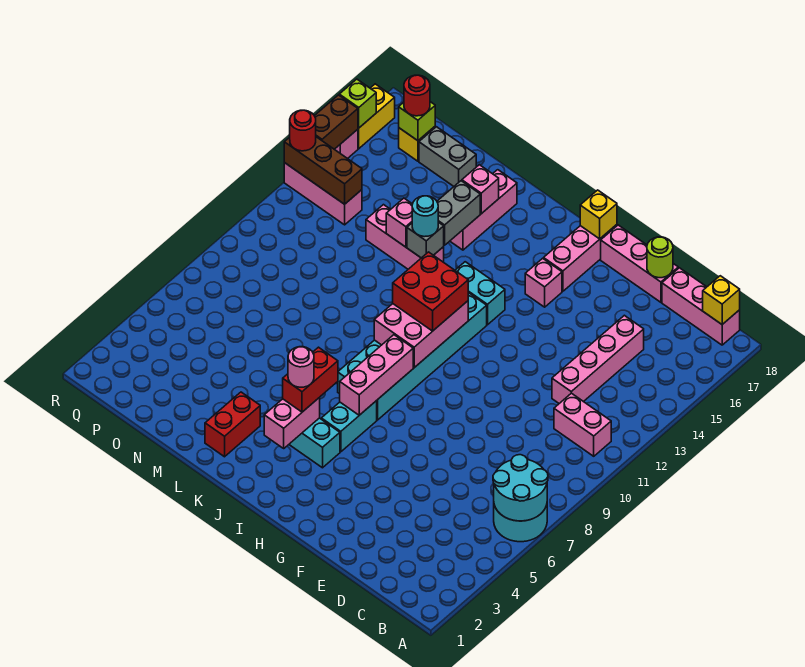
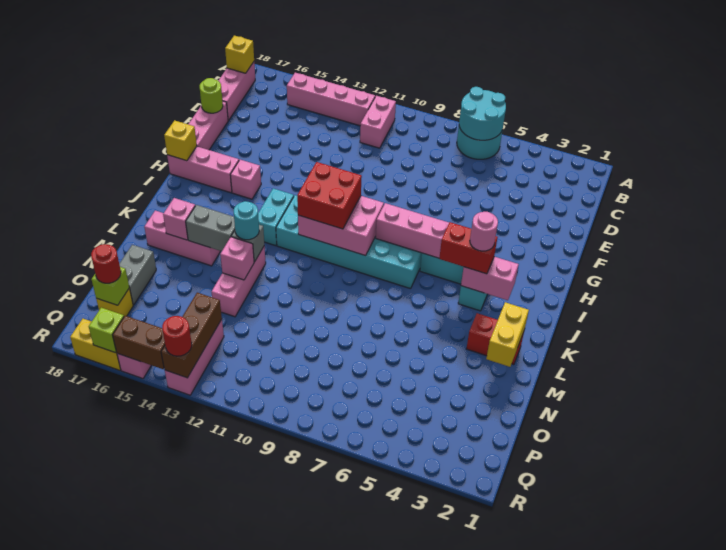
pink brick D12:D15 level 1 -> pink brick B12:B15 level 1
none -> yellow brick L2:M2 level 2

